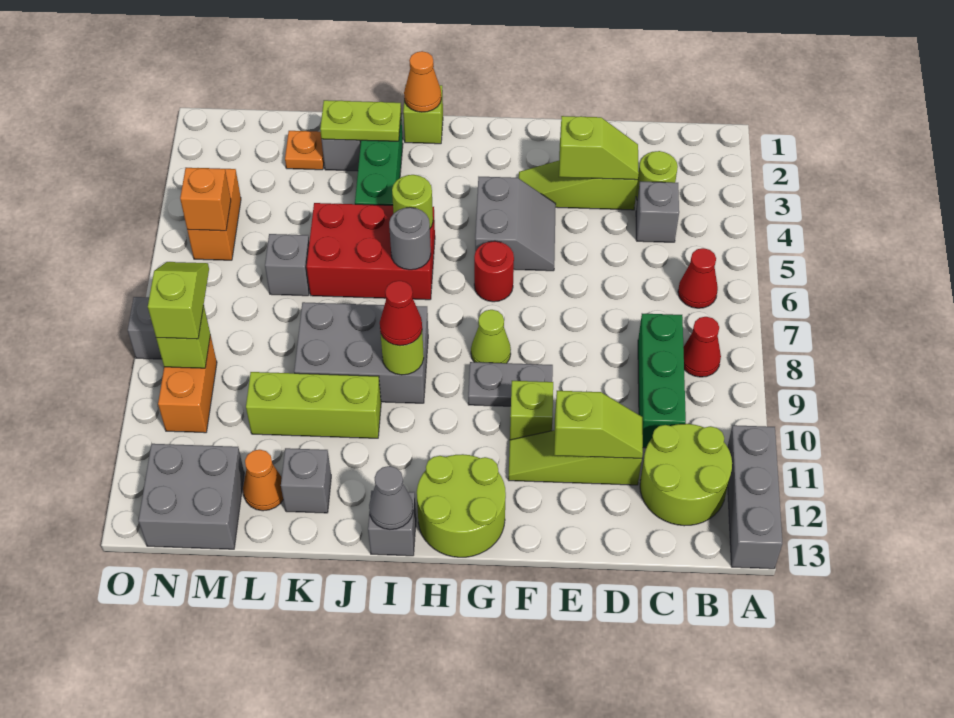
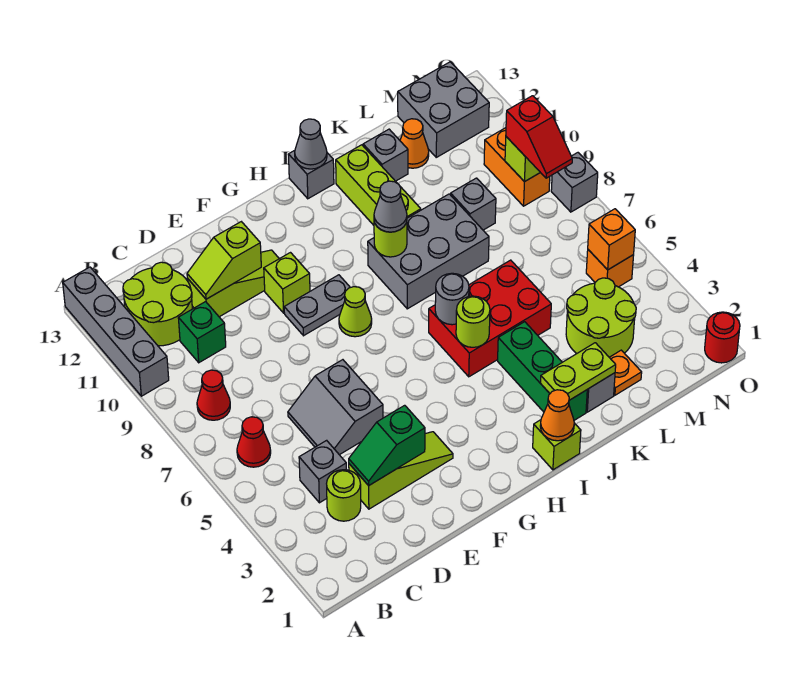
grey brick A11:A13 level 1 -> grey brick A10:A13 level 1
green brick C8:C10 level 1 -> green brick C10 level 1
lime slope D3:E3 level 2 top E -> green slope D3:E3 level 2 top E
grey slope F4:G5 level 1 top G -> grey slope D5:E6 level 1 top E
red round brick G6 level 1 -> red round brick O1 level 1
lime round brick G12:H13 level 1 -> lime round brick L3:M4 level 1
red cone I9 level 3 -> grey cone I9 level 3
lime brick J10:L10 level 1 -> lime brick J10:J12 level 1
grey brick L6 level 1 -> grey brick L9 level 1
orange brick N4:N5 level 1 -> orange brick N5 level 1
lime slope N8:N9 level 3 top 9 -> red slope N8:N9 level 3 top 9

